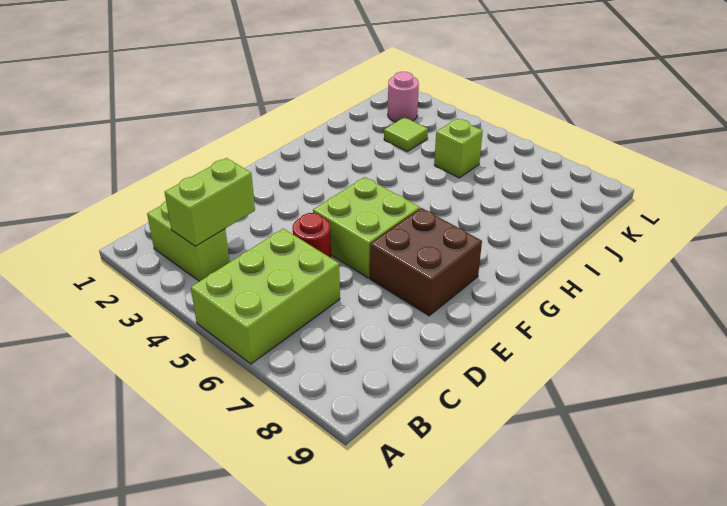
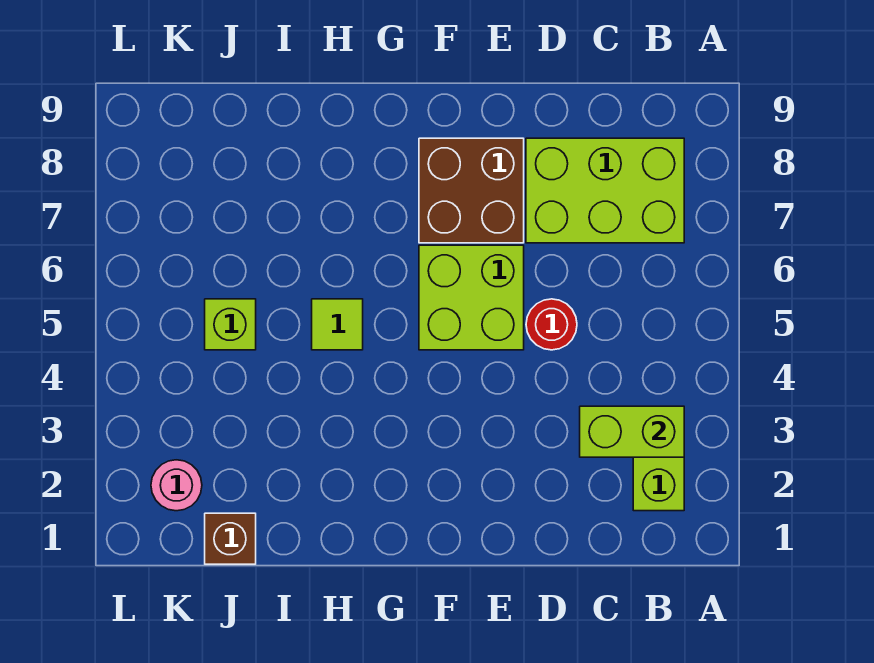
lime brick A5:C6 level 1 -> lime brick B7:D8 level 1
none -> brown brick J1 level 1
lime tile J3 level 1 -> lime tile H5 level 1

